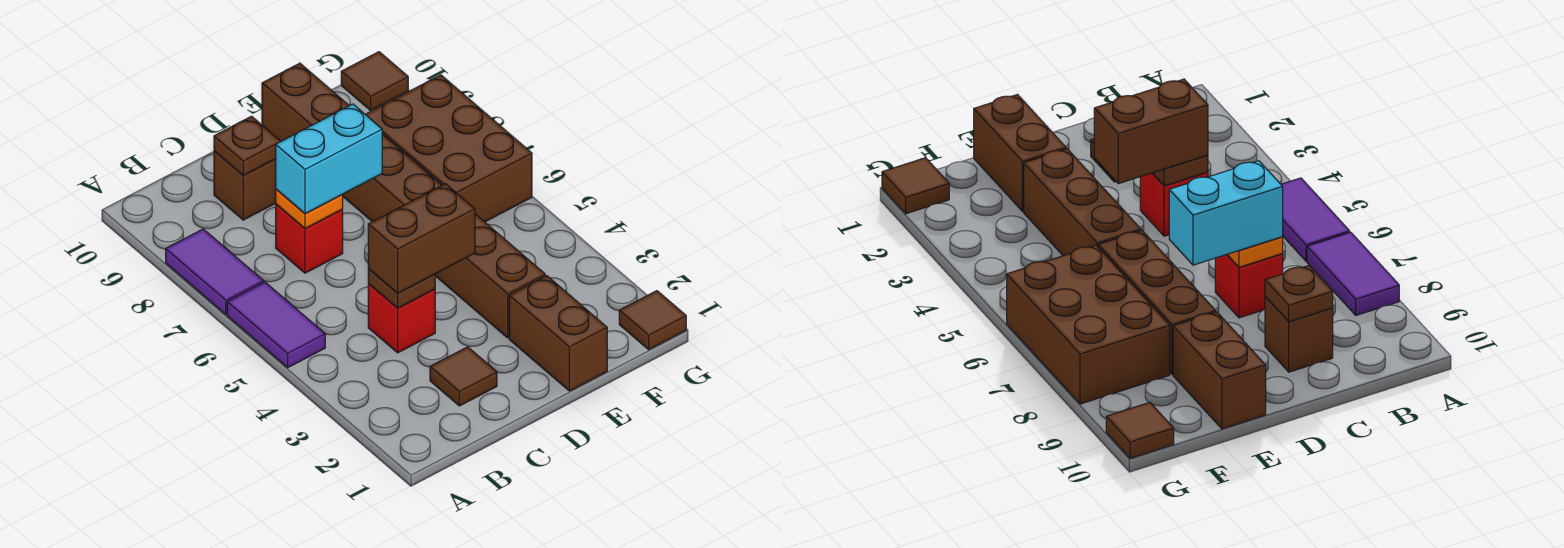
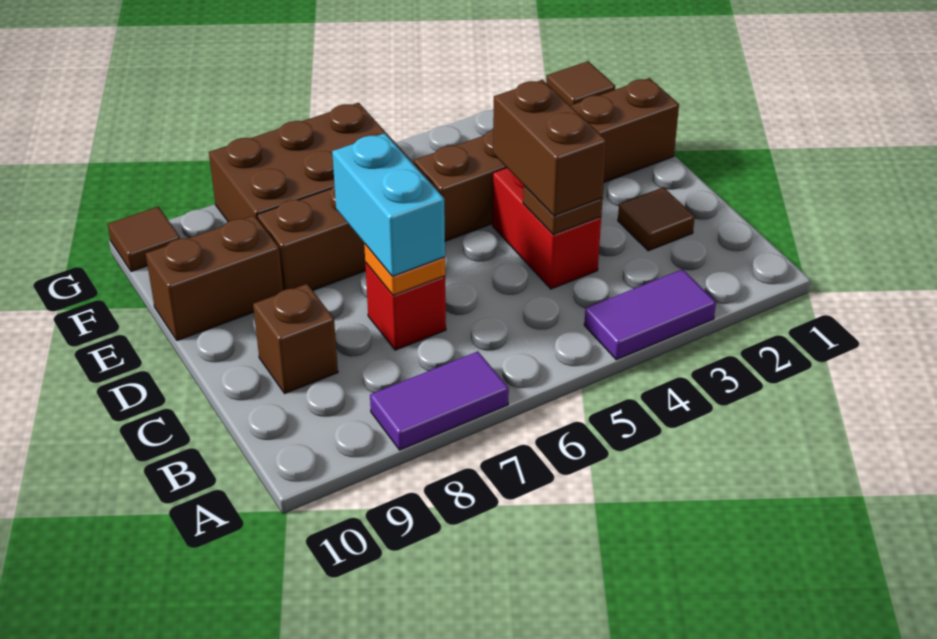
purple tile A5:A6 level 1 -> purple tile A3:A4 level 1
red brick C4 level 1 -> red brick C4:D4 level 1
brown plate C9 level 2 -> none

